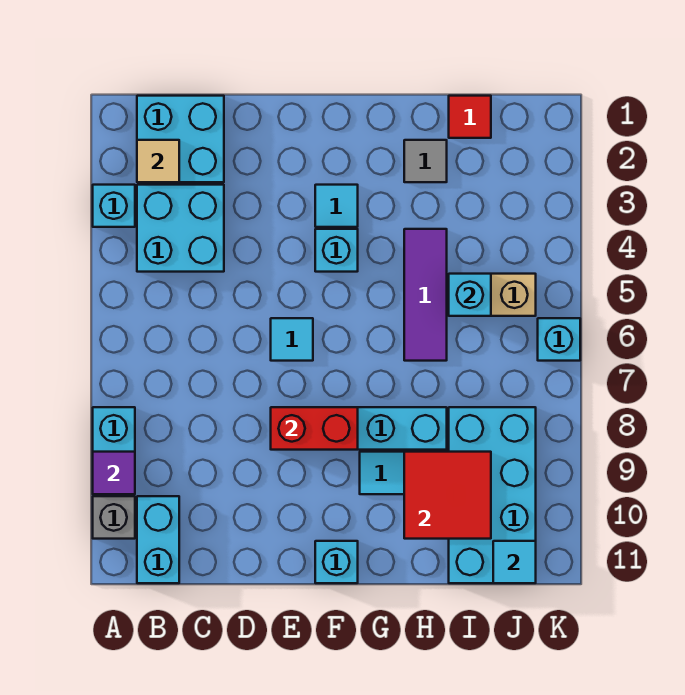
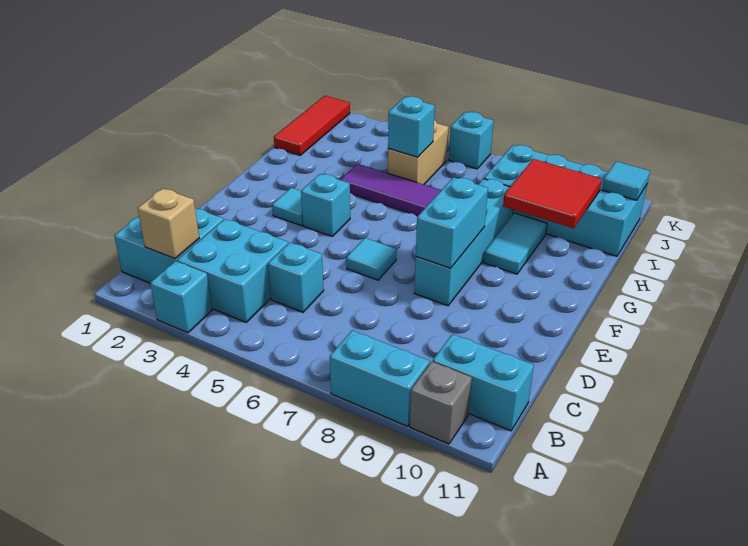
purple tile A9 level 2 -> none
tan tile B2 level 2 -> tan brick B2 level 2
red brick E8:F8 level 2 -> cyan brick E8:F8 level 2
cyan brick F11 level 1 -> cyan brick C5 level 1
grey tile H2 level 1 -> none
red tile I1 level 1 -> red tile I1:K1 level 1

